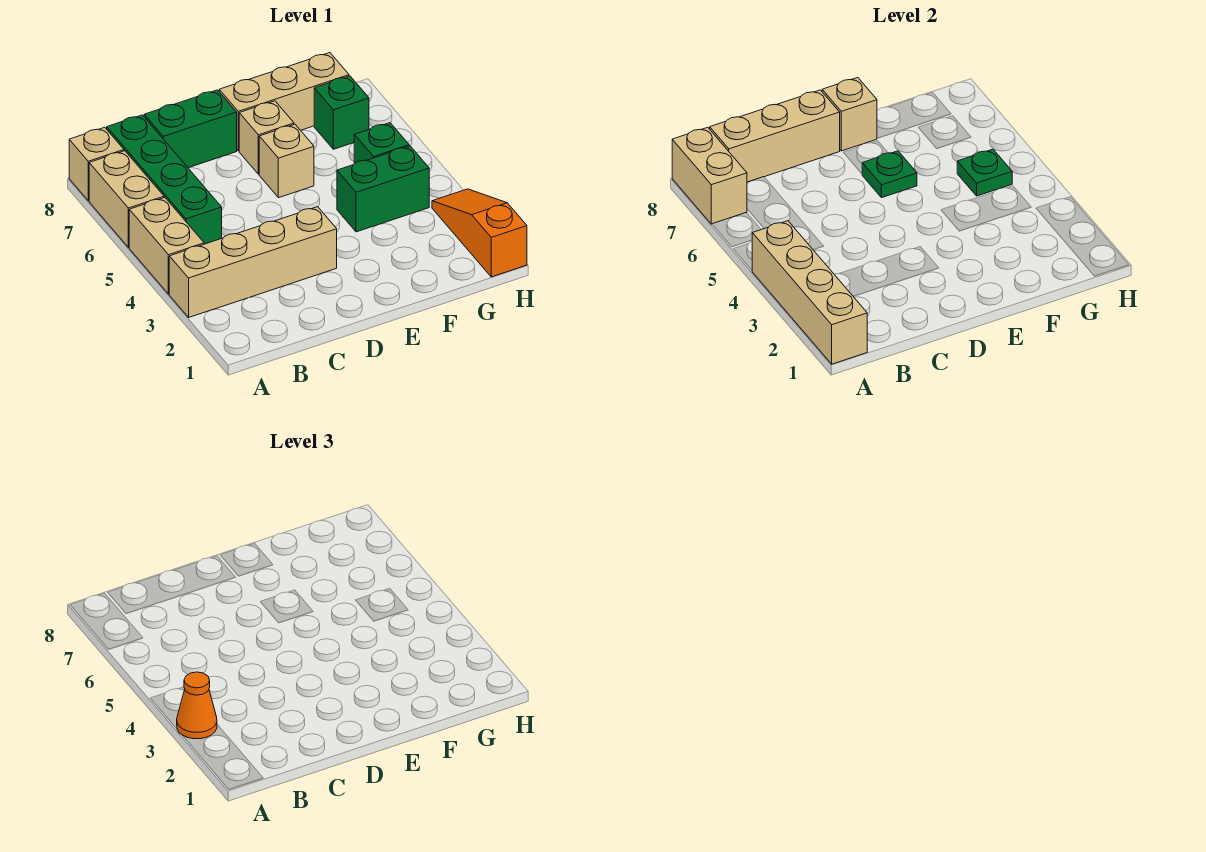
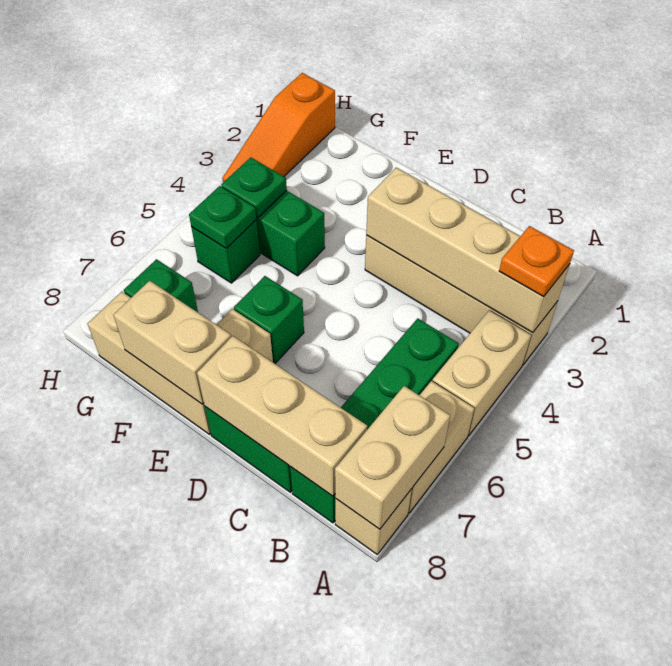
tan brick A1:A4 level 2 -> tan brick A3:D3 level 2
orange cone A3 level 3 -> orange plate A3 level 3
tan brick E6 level 1 -> green brick E6 level 1
green plate E6 level 2 -> green plate G4 level 2
tan brick E8 level 2 -> tan brick E8:F8 level 2

